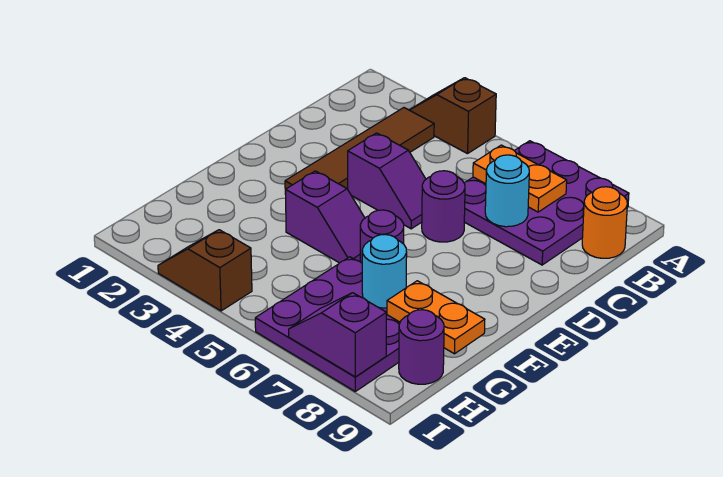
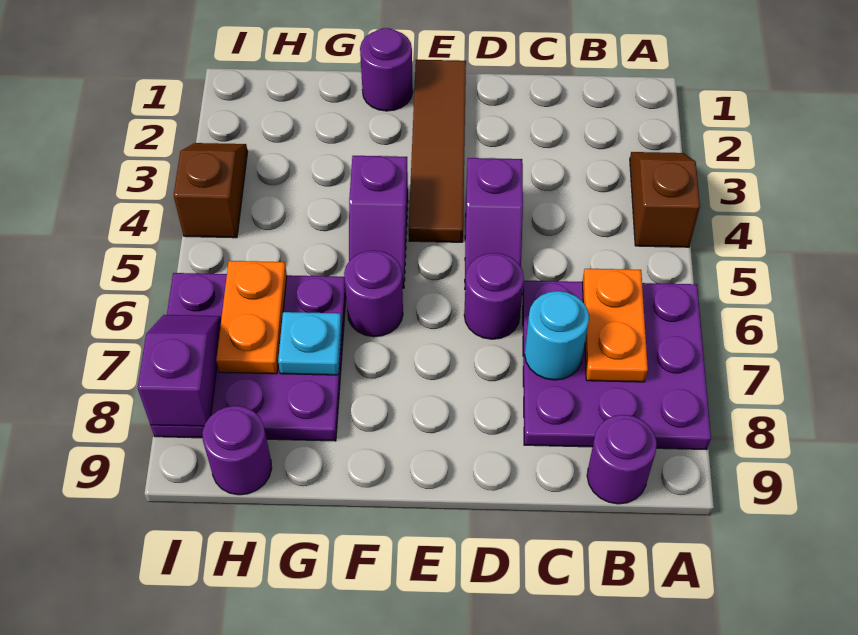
brown tile B3:E3 level 1 -> brown tile E1:E4 level 1
orange round brick B9 level 1 -> purple round brick B9 level 1
none -> purple round brick F1 level 1
cyan round brick G7 level 2 -> cyan plate G7 level 2
orange plate G8:G9 level 2 -> orange plate H6:H7 level 2

